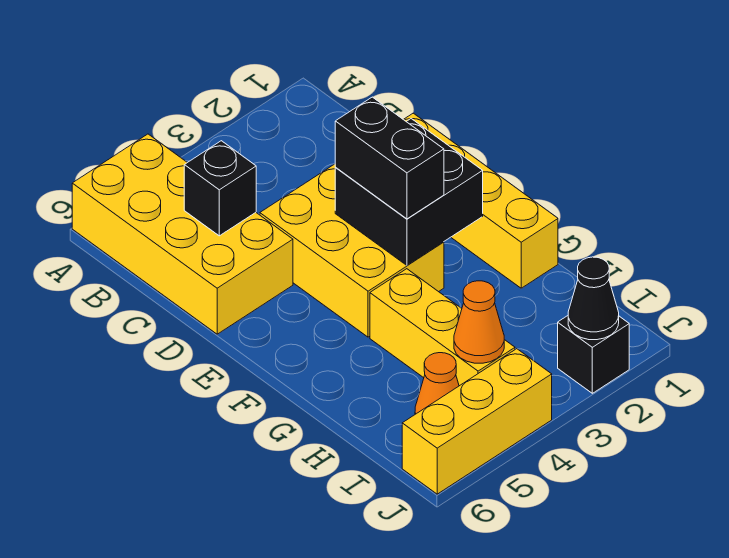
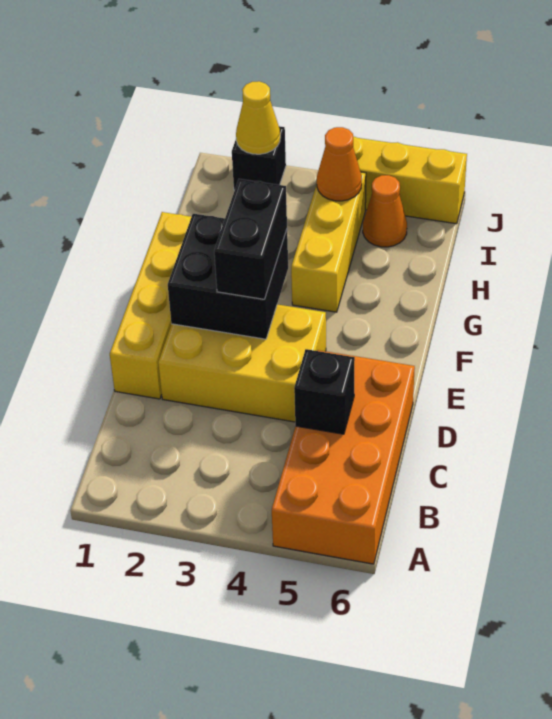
yellow brick A5:D6 level 1 -> orange brick A5:D6 level 1
yellow brick D3:F4 level 1 -> yellow brick D2:E4 level 1
black cone J2 level 2 -> yellow cone J2 level 2

